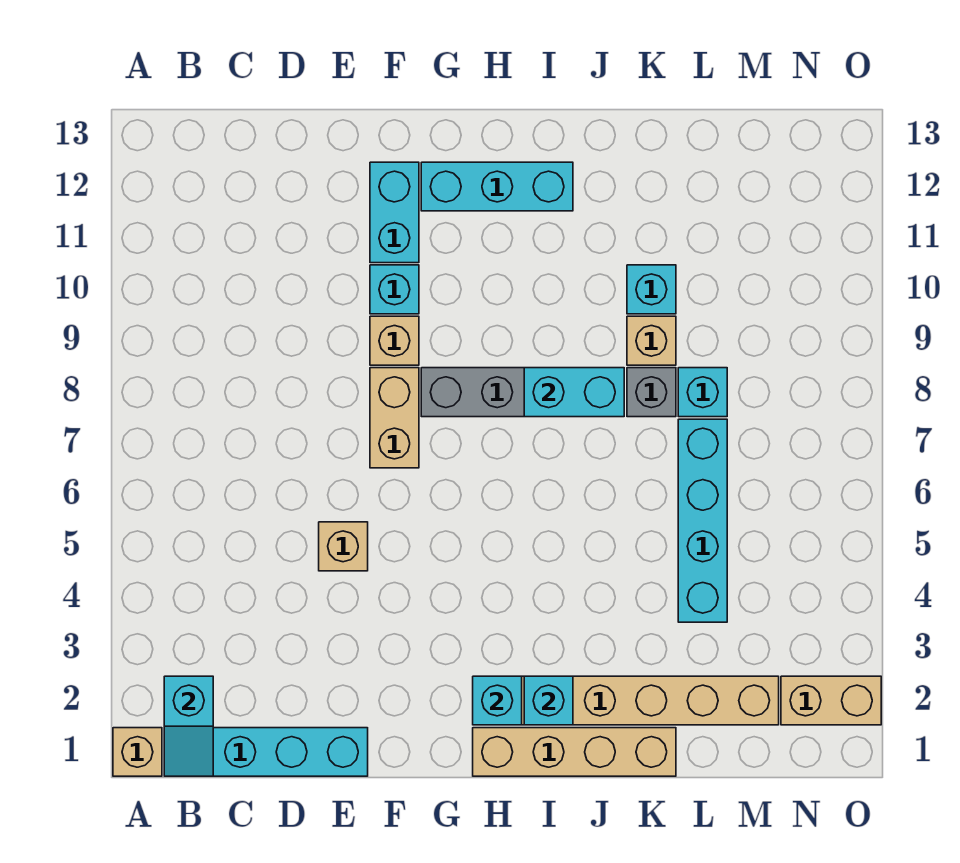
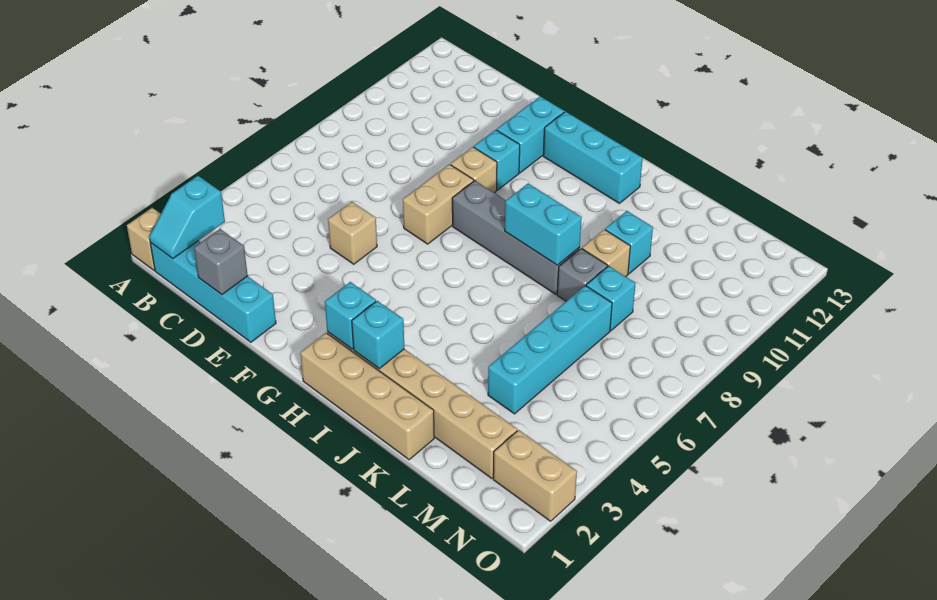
none -> grey brick D1 level 2

